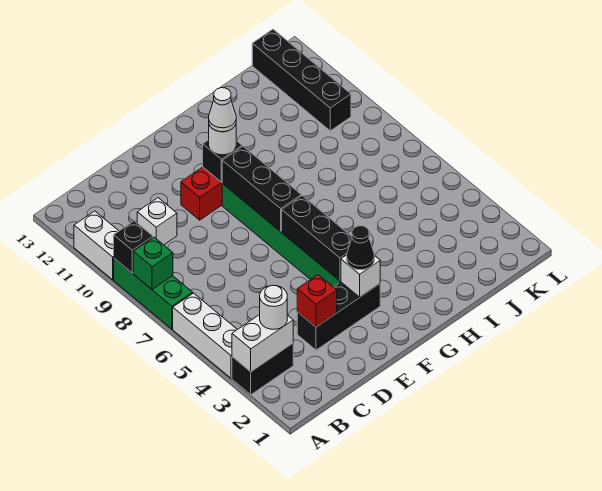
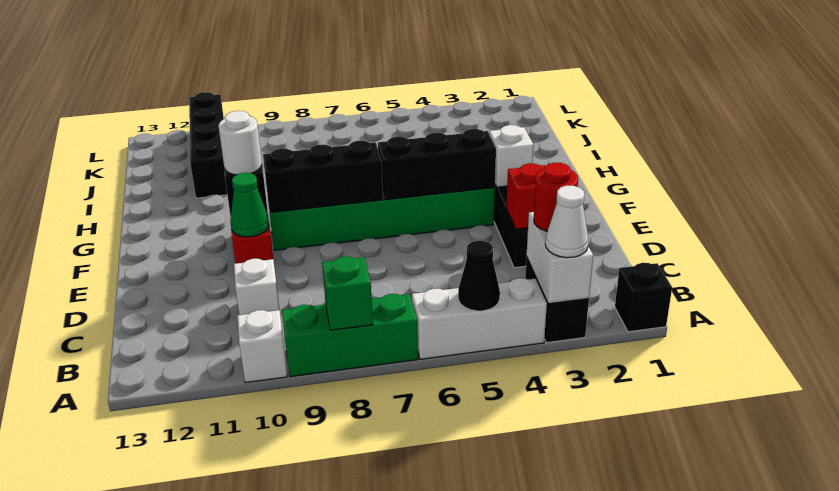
black brick A9 level 2 -> black brick A1 level 1
white brick A10:A11 level 1 -> white brick A10 level 1
white round brick B3 level 3 -> red round brick B3 level 3
none -> green cone E10 level 2
black cone F3 level 3 -> black cone A5 level 2
white cone F10 level 4 -> white cone A3 level 3
black brick K10:K13 level 1 -> black brick I11:L11 level 1

